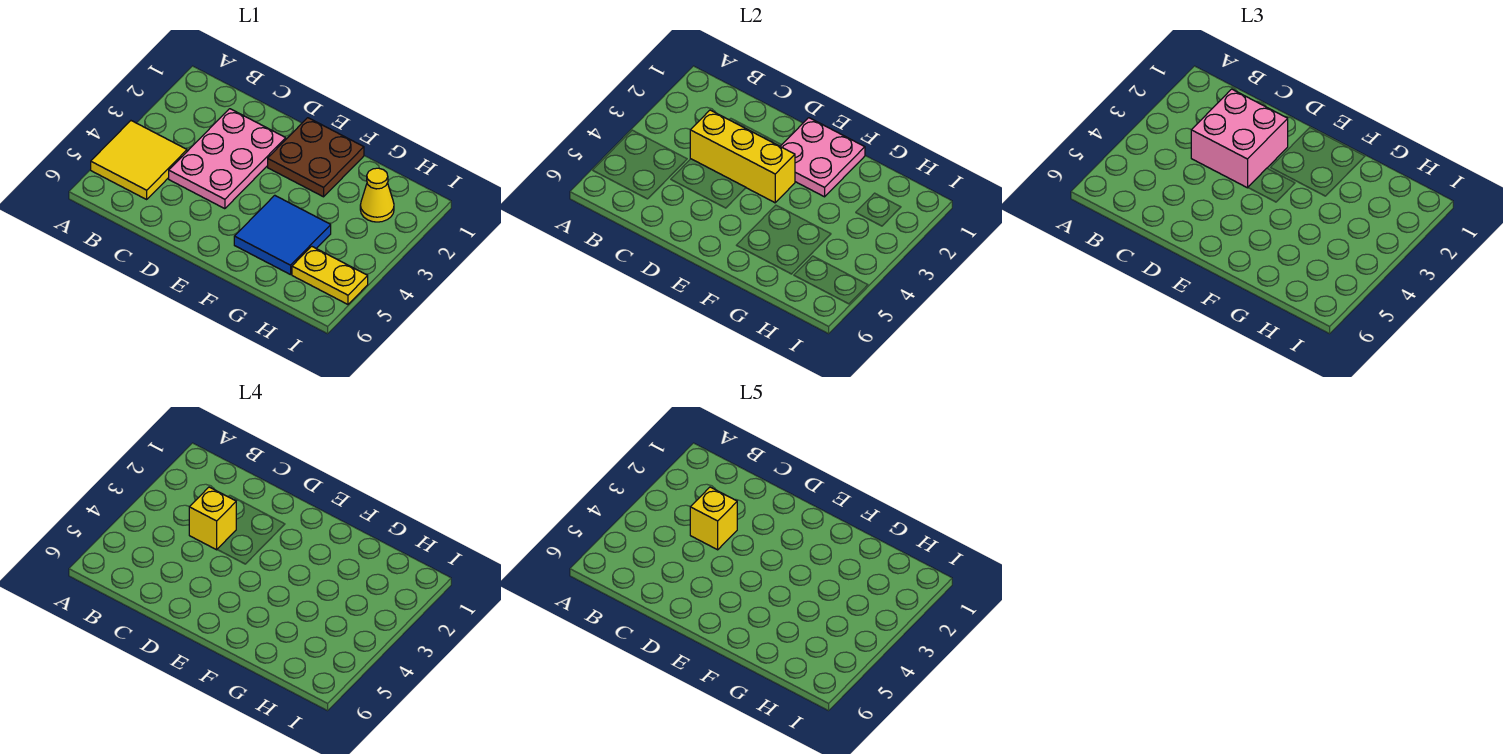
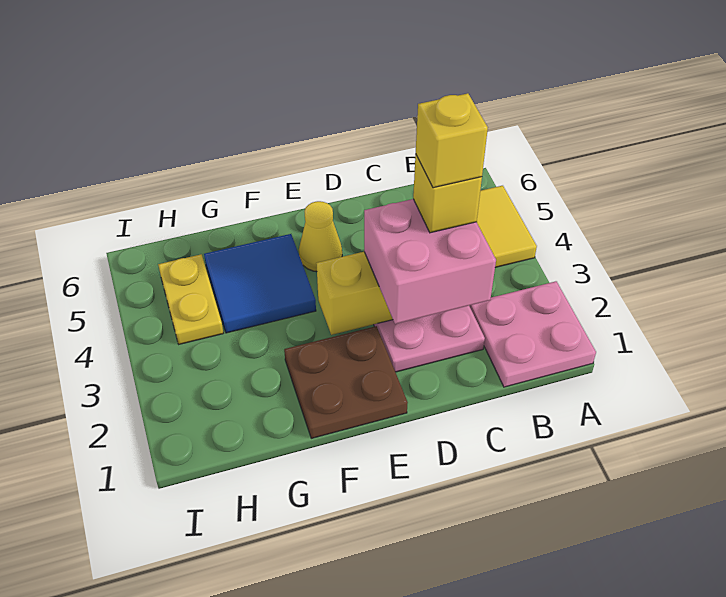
pink plate E1:F2 level 2 -> pink plate A1:B2 level 1
yellow cone H2 level 1 -> yellow cone E5 level 1
yellow plate H5:I5 level 1 -> yellow plate H4:H5 level 1

